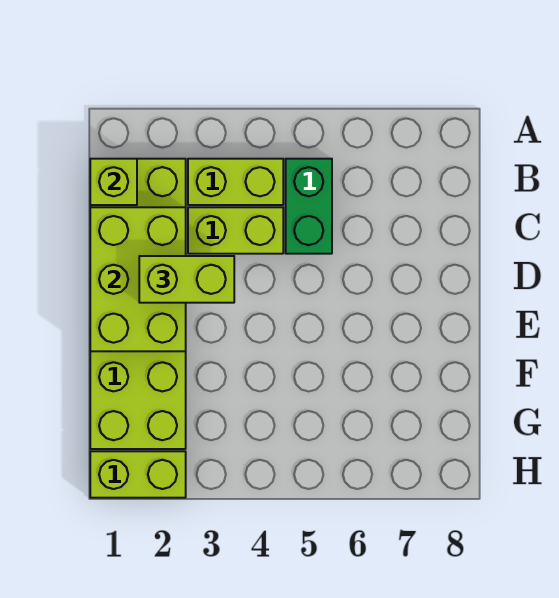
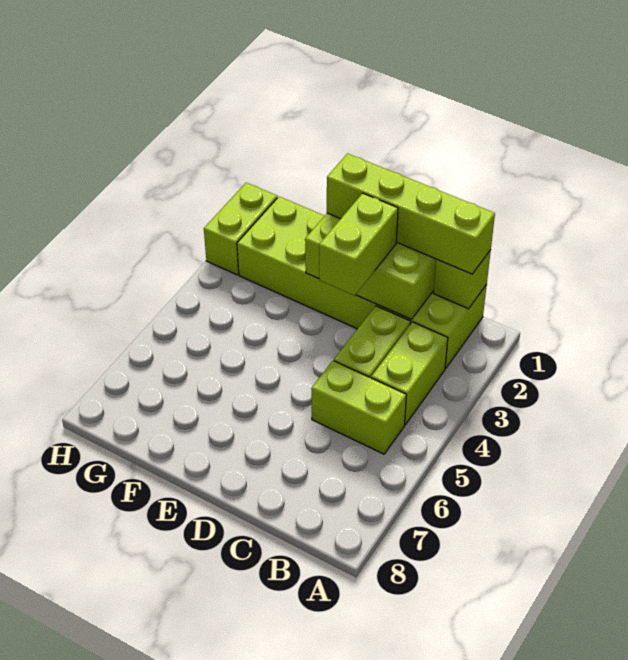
none -> lime brick B1:E1 level 3
green brick B5:C5 level 1 -> lime brick B5:C5 level 1

